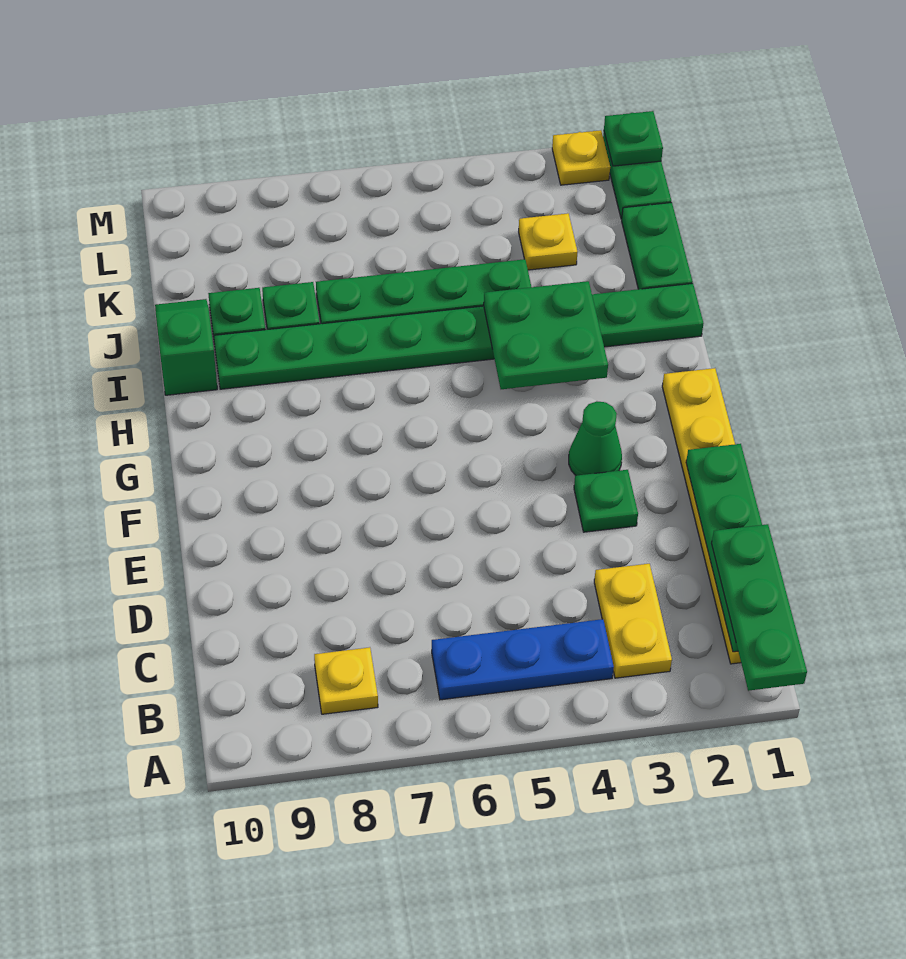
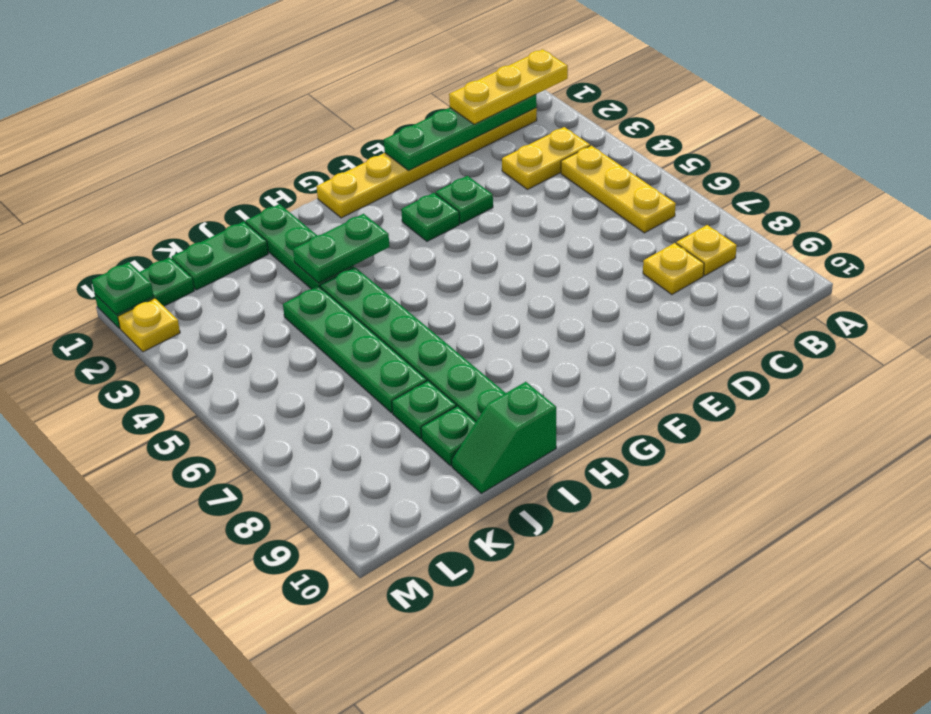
green plate A1:C1 level 3 -> yellow plate A1:C1 level 3
blue plate B4:B6 level 1 -> yellow plate B4:B6 level 1
green cone F3 level 1 -> green plate F3 level 1
green plate H3:I4 level 2 -> green plate H3:I3 level 2
yellow plate K3 level 1 -> yellow plate C8 level 1

